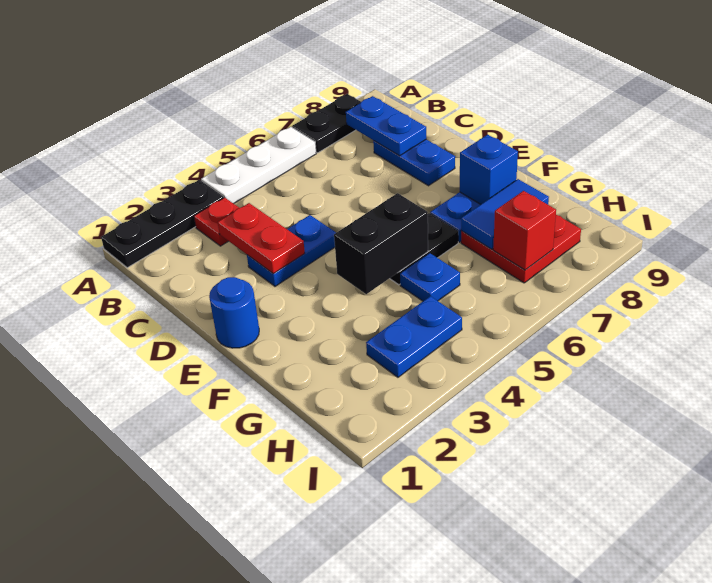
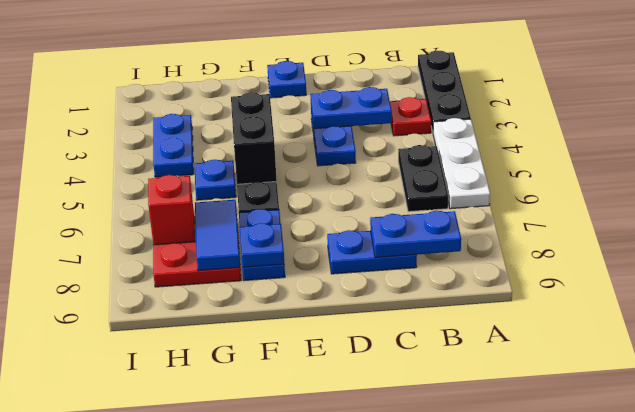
black plate A7:A8 level 1 -> black plate B5:B6 level 1
red plate C3:D3 level 2 -> blue plate C3:D3 level 2
blue round brick E1 level 1 -> blue plate E1 level 1
blue brick F8 level 2 -> blue plate F8 level 2

